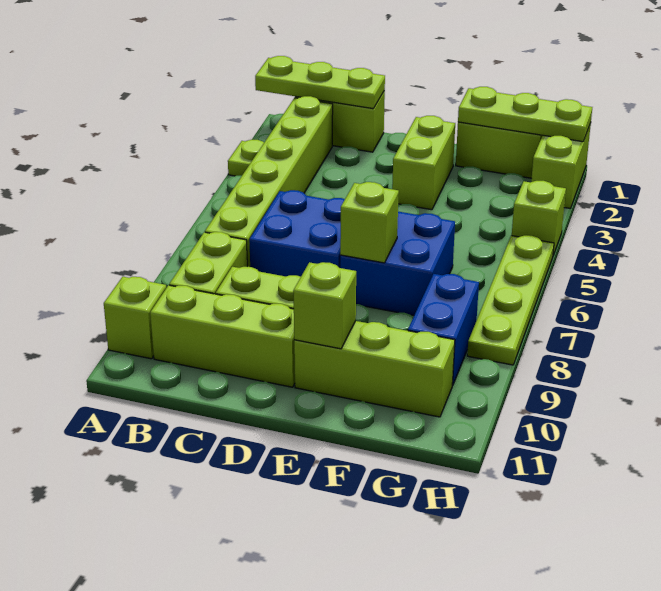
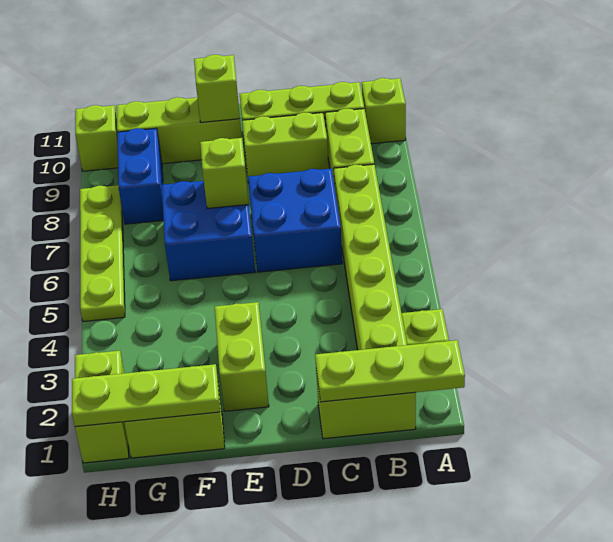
lime brick H4 level 1 -> lime brick H10 level 1

